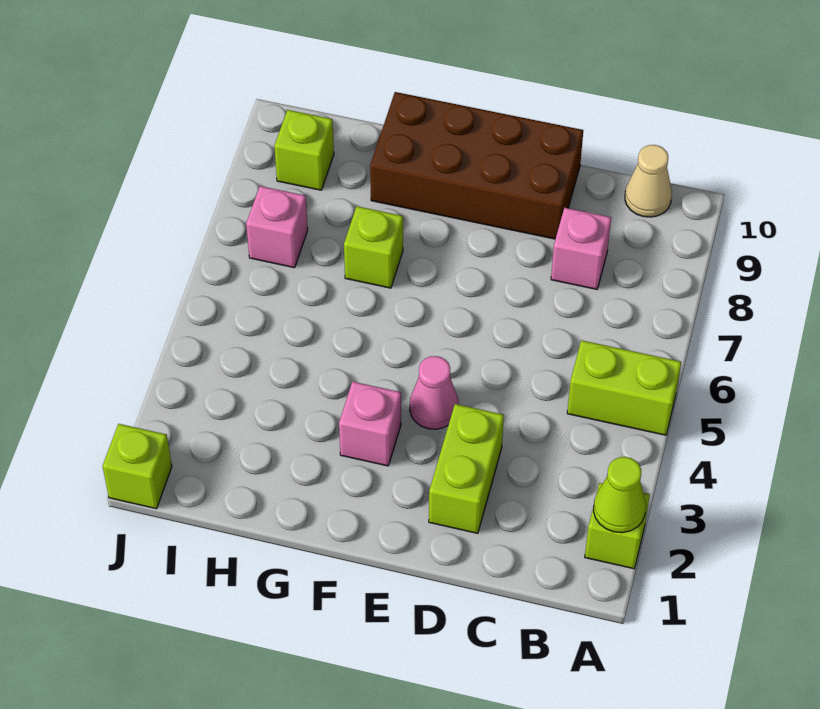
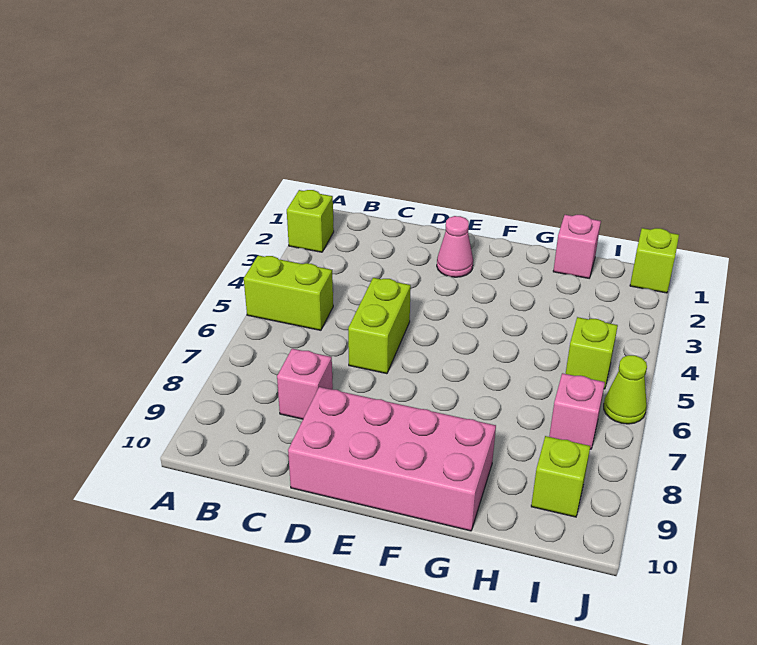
lime cone A2 level 2 -> lime cone J6 level 1
tan cone B10 level 1 -> none
lime brick D2:D3 level 1 -> lime brick D5:D6 level 1
brown brick D9:G10 level 1 -> pink brick D9:G10 level 1
pink cone E4 level 1 -> pink cone E2 level 1
pink brick F3 level 1 -> pink brick H1 level 1
lime brick G7 level 1 -> lime brick I5 level 1

